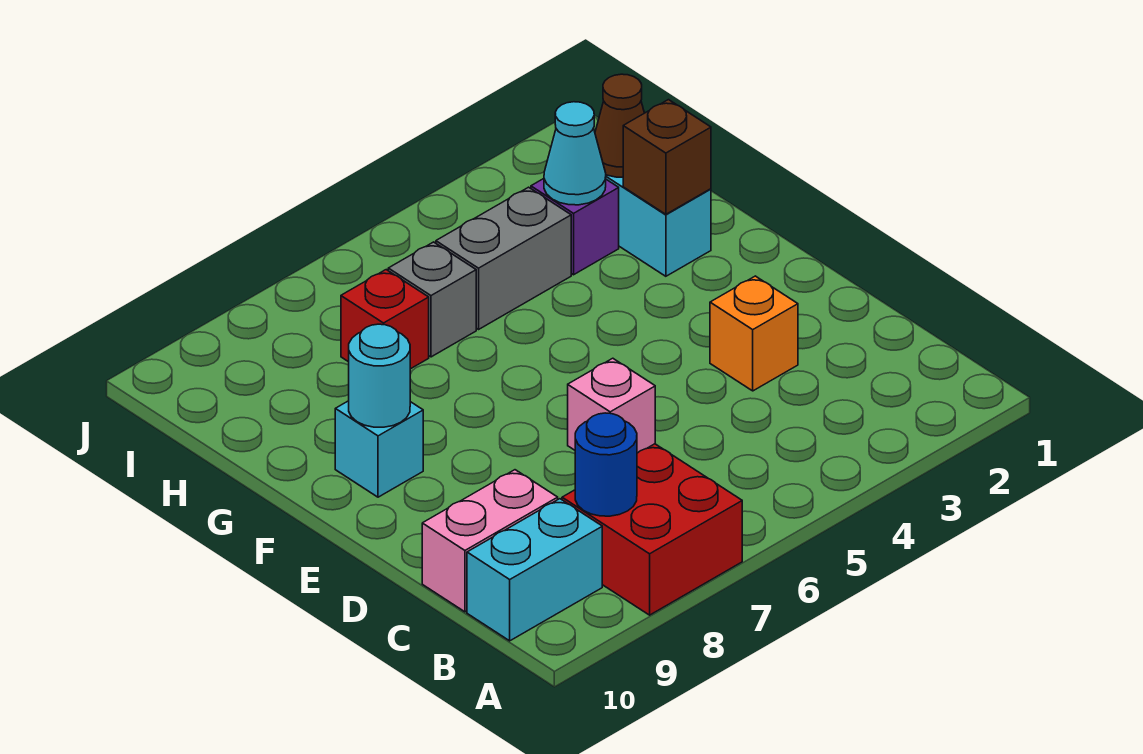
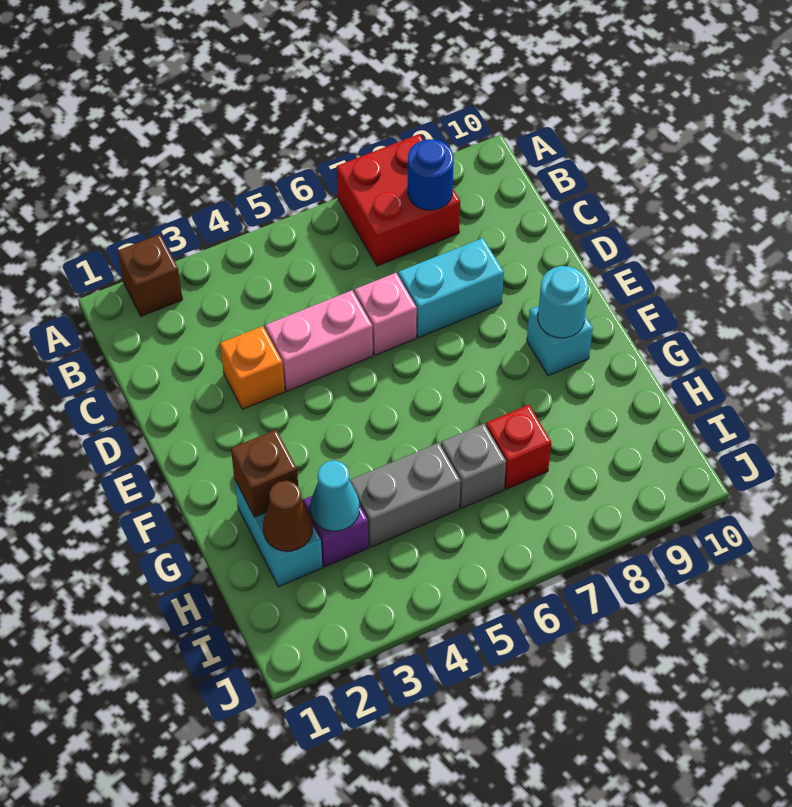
none -> brown brick A2 level 1
cyan brick B9:B10 level 1 -> cyan brick D7:D8 level 1
pink brick C9:C10 level 1 -> pink brick D4:D5 level 1

